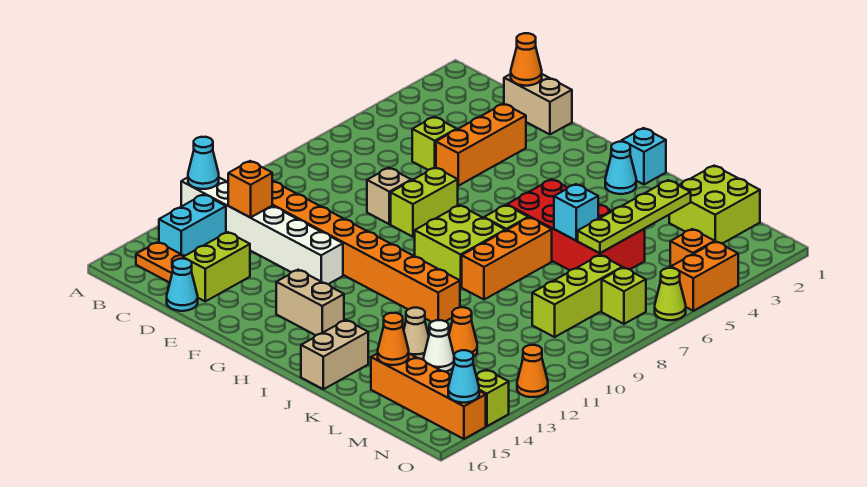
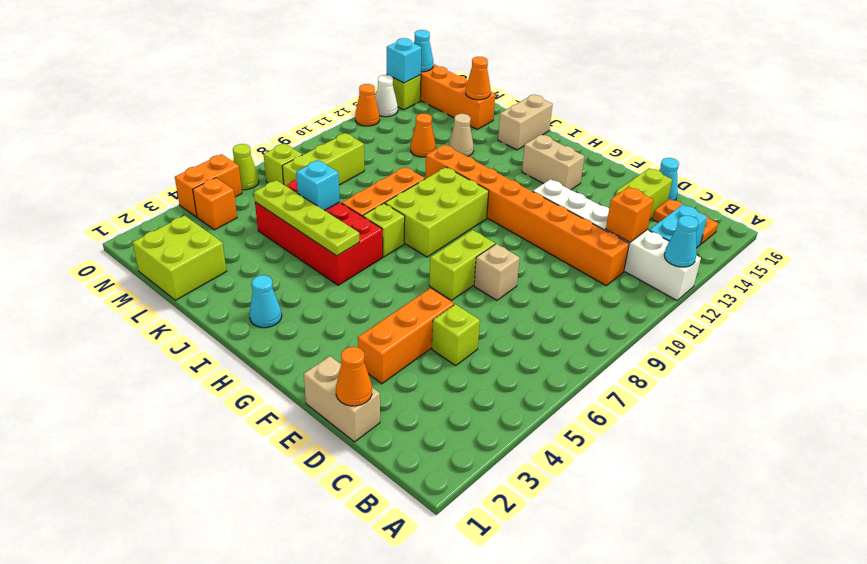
lime brick H8:I9 level 1 -> lime brick H8:I10 level 1
cyan brick I1 level 1 -> cyan brick O14 level 2
lime plate L3:L6 level 2 -> lime plate I5:L5 level 2
white cone L13 level 1 -> white cone O13 level 1

